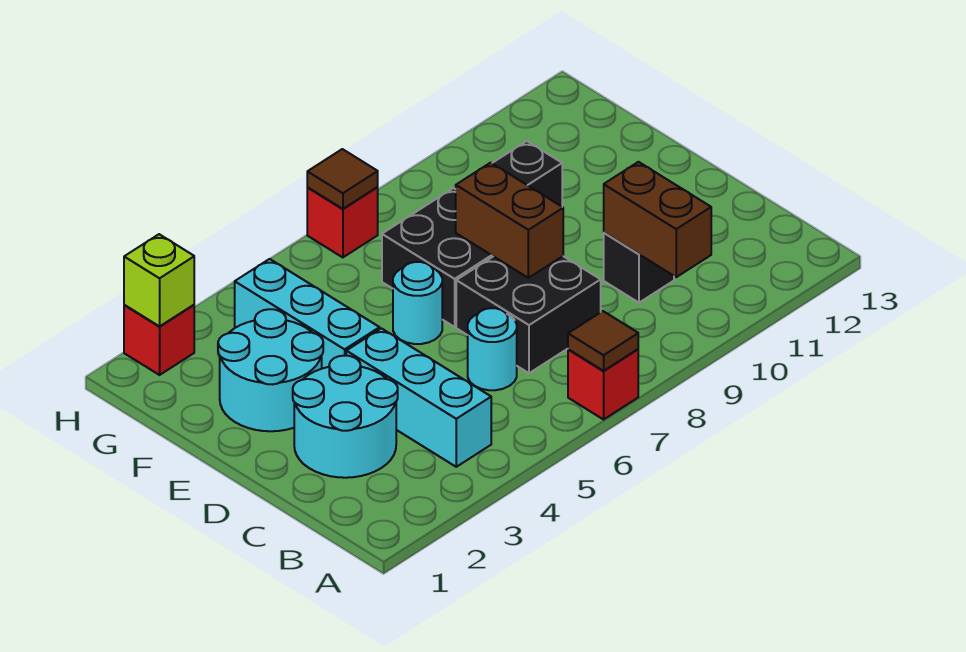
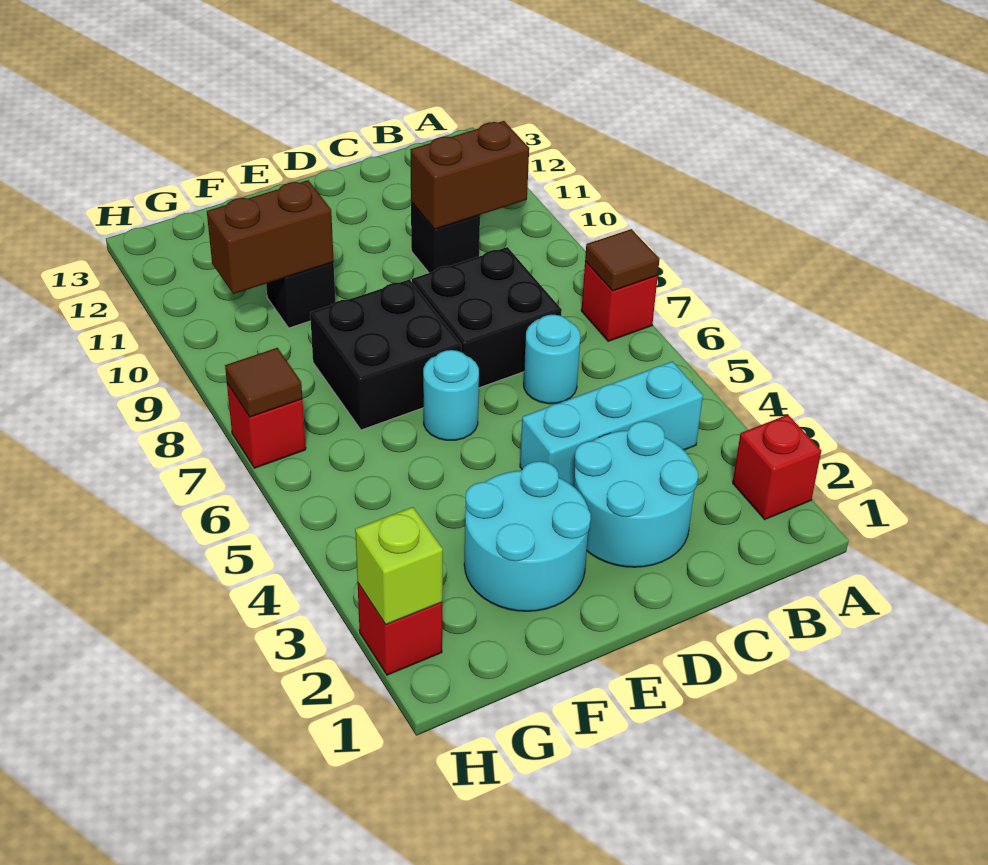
none -> red brick A2 level 1
brown brick D8:E8 level 2 -> brown brick F10:G10 level 2
cyan brick E4:G4 level 1 -> none

